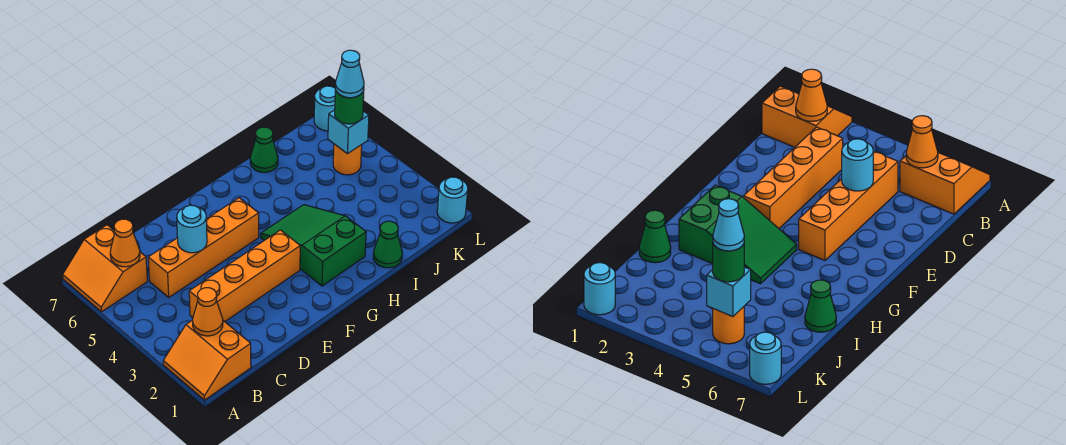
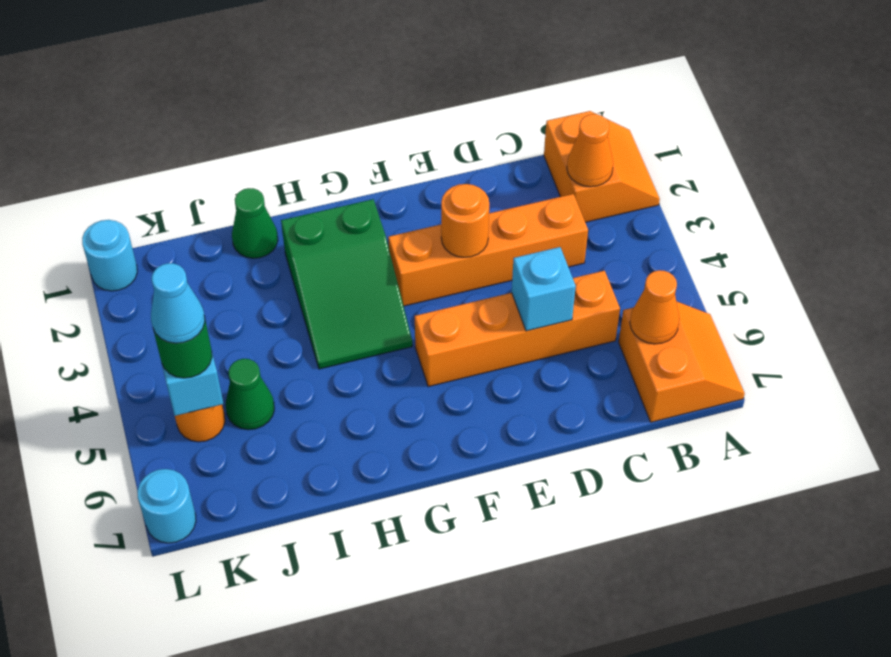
cyan round brick D5 level 2 -> cyan brick D5 level 2
none -> orange round brick E3 level 2
green cone I7 level 1 -> green cone J5 level 1

